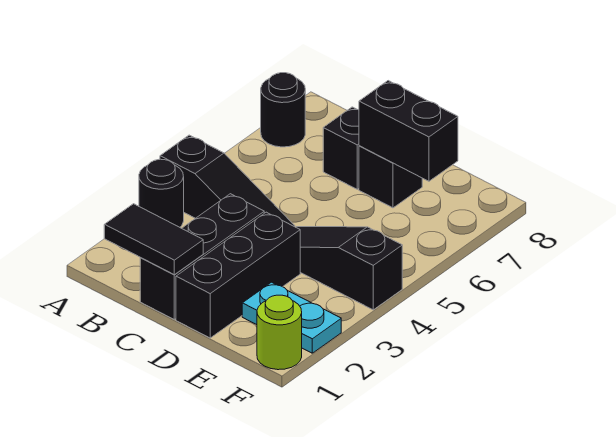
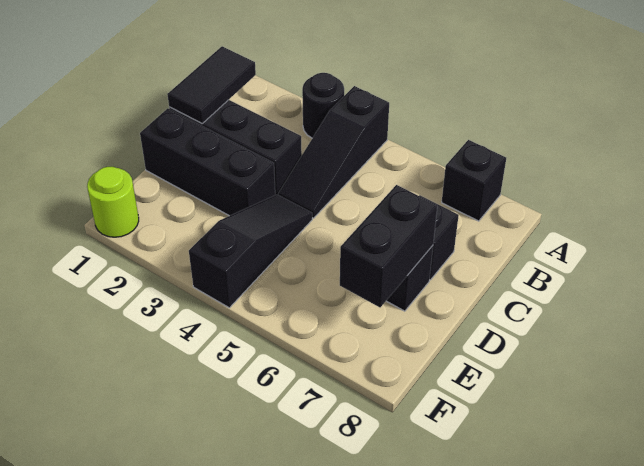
black round brick A7 level 1 -> black brick A7 level 1
cyan plate E2:F2 level 1 -> none

